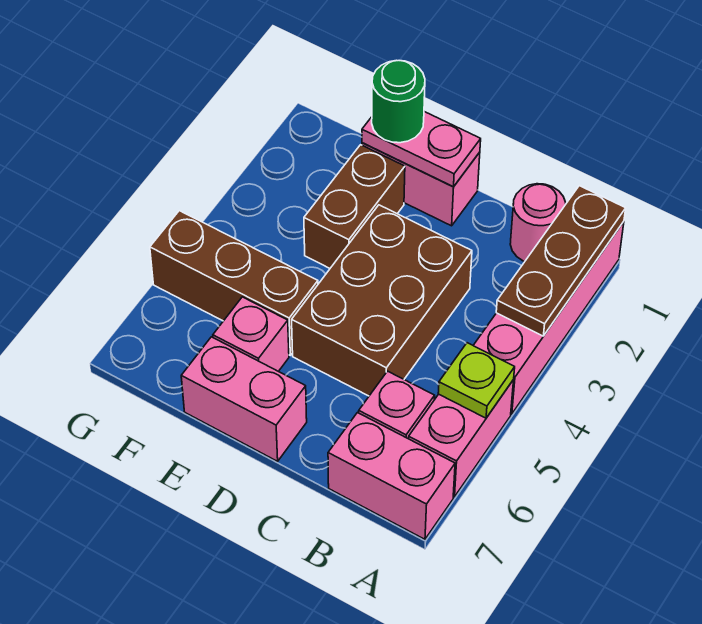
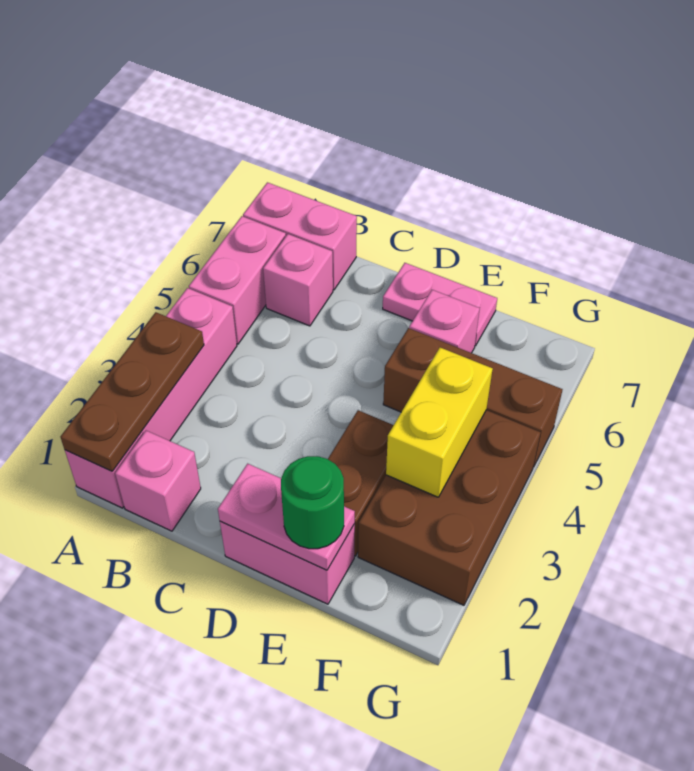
lime plate A5 level 2 -> none
pink round brick B1 level 1 -> pink brick B1 level 1
brown brick C3:D5 level 1 -> brown brick F2:G4 level 1
pink brick D7:E7 level 1 -> pink plate D7:E7 level 1
none -> yellow brick F3:F4 level 2

